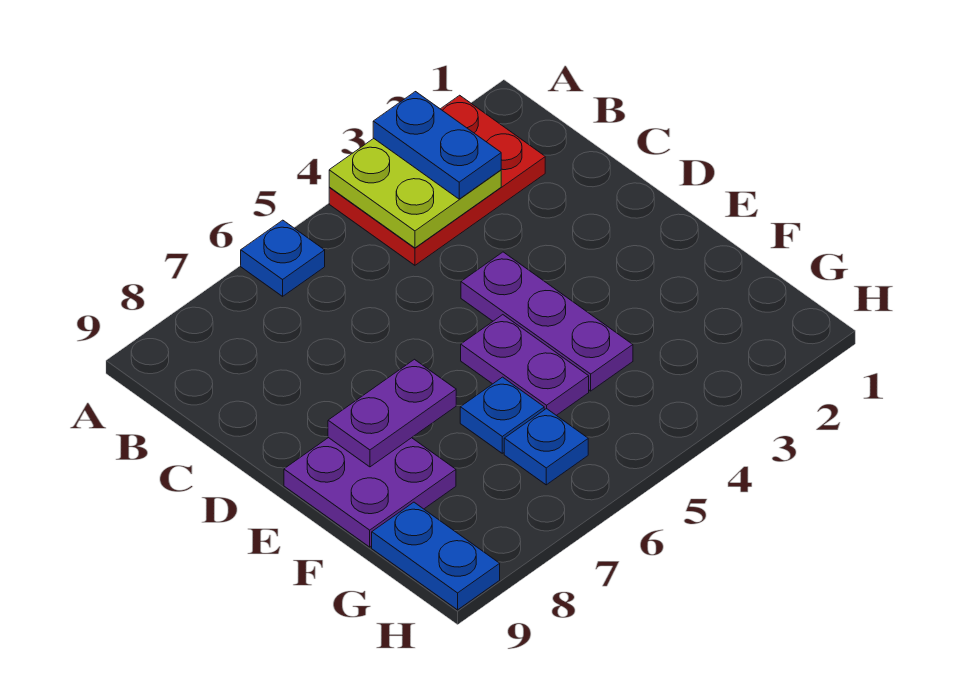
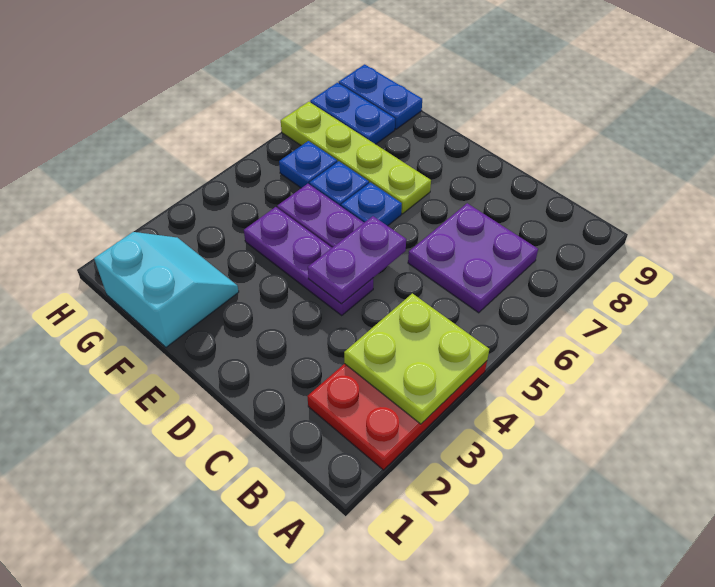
blue plate A3:B3 level 3 -> blue plate G8:H8 level 1
blue plate A6 level 1 -> blue plate E6 level 1
none -> lime plate E7:H7 level 1
purple plate E7:E8 level 2 -> purple plate D4:D5 level 2
purple plate E8:F9 level 1 -> purple plate B6:C7 level 1
none -> cyan slope F1:G2 level 1 top 1

